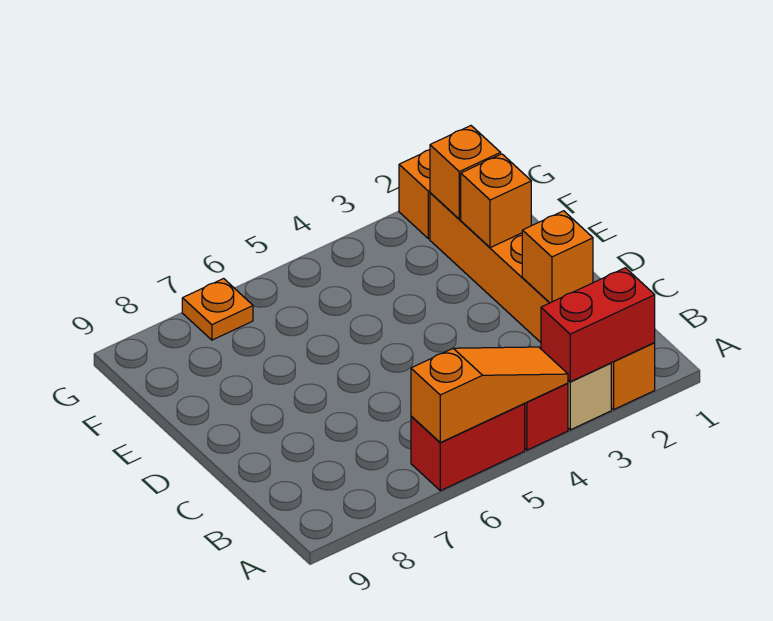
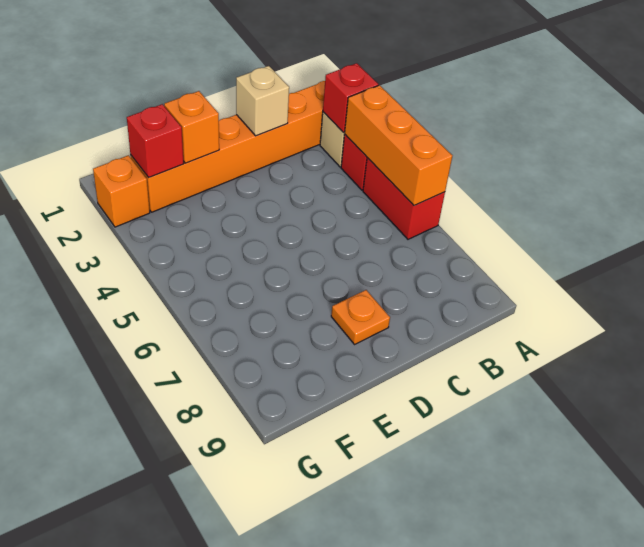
red brick A2:A3 level 2 -> red brick A3 level 2
orange slope A4:A6 level 2 top 6 -> orange brick A4:A6 level 2
orange brick C2 level 2 -> tan brick C2 level 2
orange brick F2 level 2 -> red brick F2 level 2
orange plate G7 level 1 -> orange plate D8 level 1

